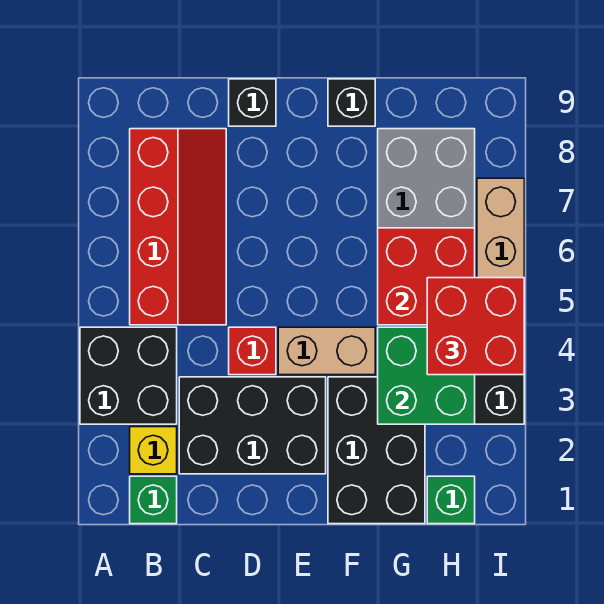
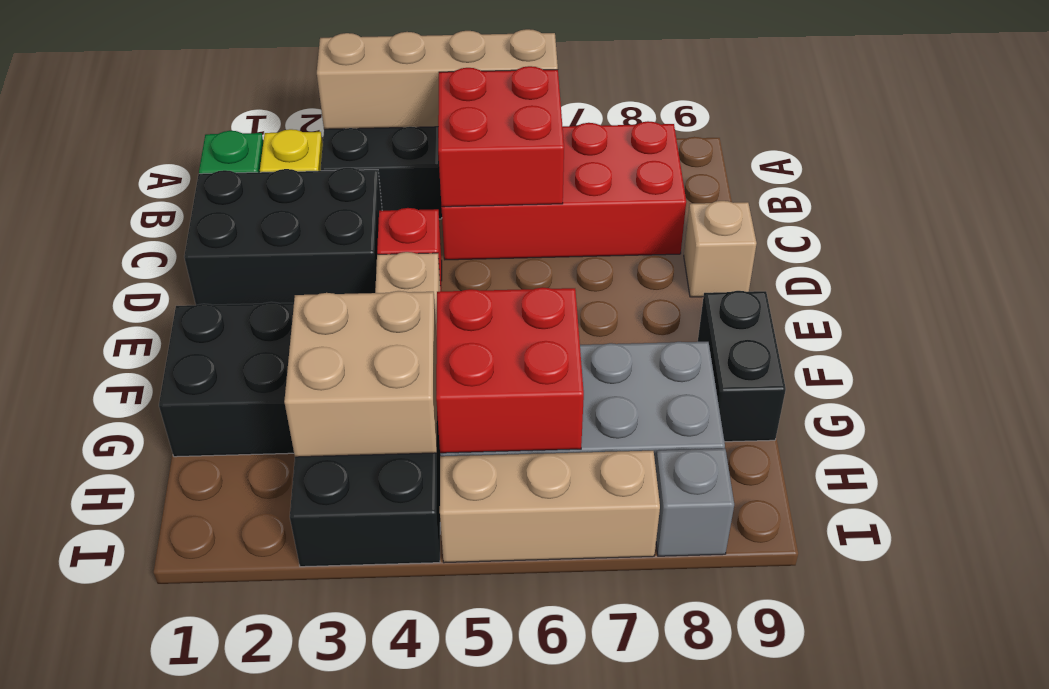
none -> tan brick A3:A6 level 2
red slope B5:C8 level 1 top B -> red brick B5:C8 level 1
black brick C2:E3 level 1 -> black brick C1:D3 level 1
black brick D9 level 1 -> tan brick D9 level 1
black brick F9 level 1 -> black brick F9:G9 level 1
green brick G3:H4 level 2 -> tan brick G3:H4 level 2
green brick H1 level 1 -> none
red brick H4:I5 level 3 -> red brick B5:C6 level 2
none -> grey brick I8 level 1

